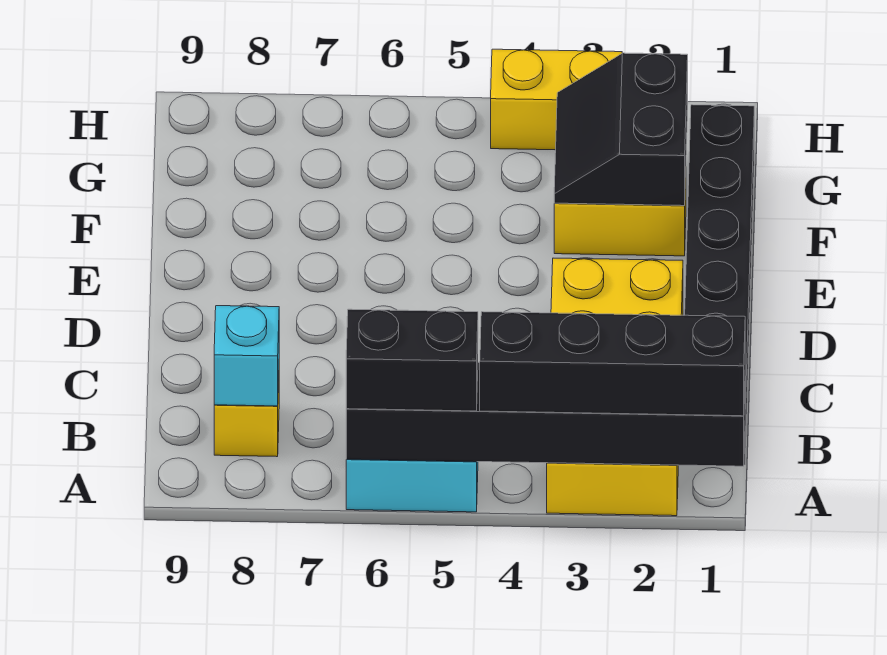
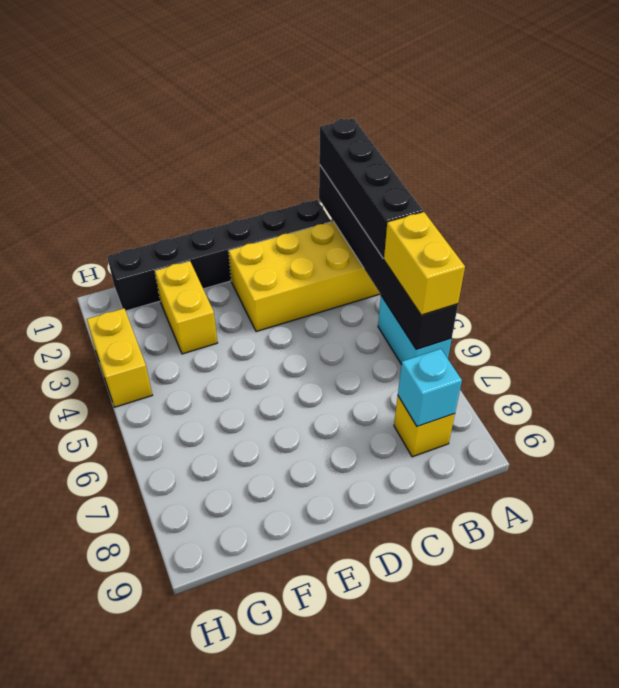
black brick A5:A6 level 3 -> yellow brick A5:A6 level 3
black slope F2:G3 level 2 top 2 -> none

